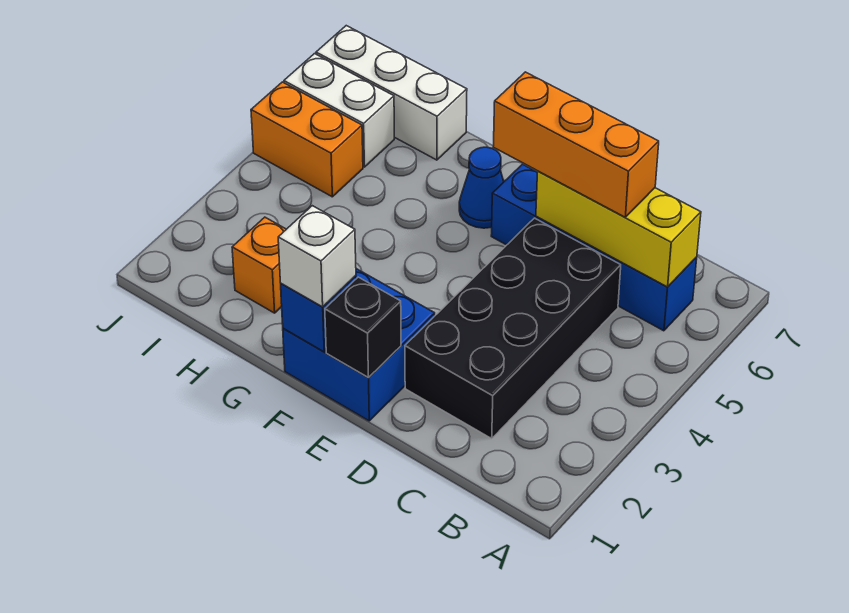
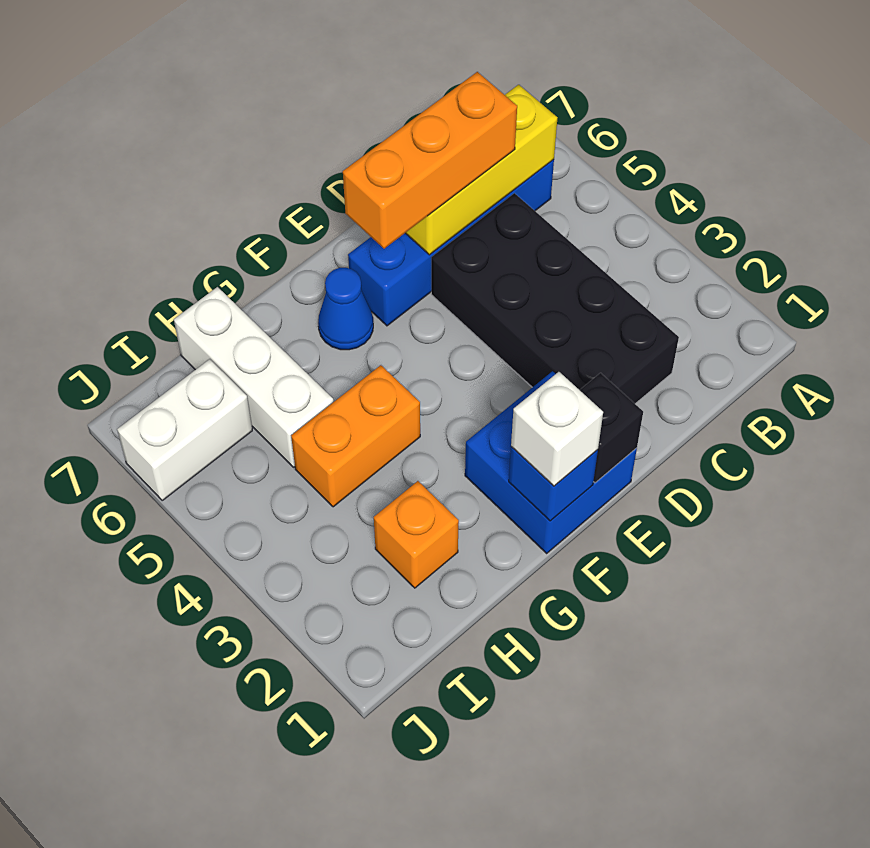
white brick H7:J7 level 1 -> white brick H5:H7 level 1
orange brick I5:J5 level 1 -> orange brick G4:H4 level 1

